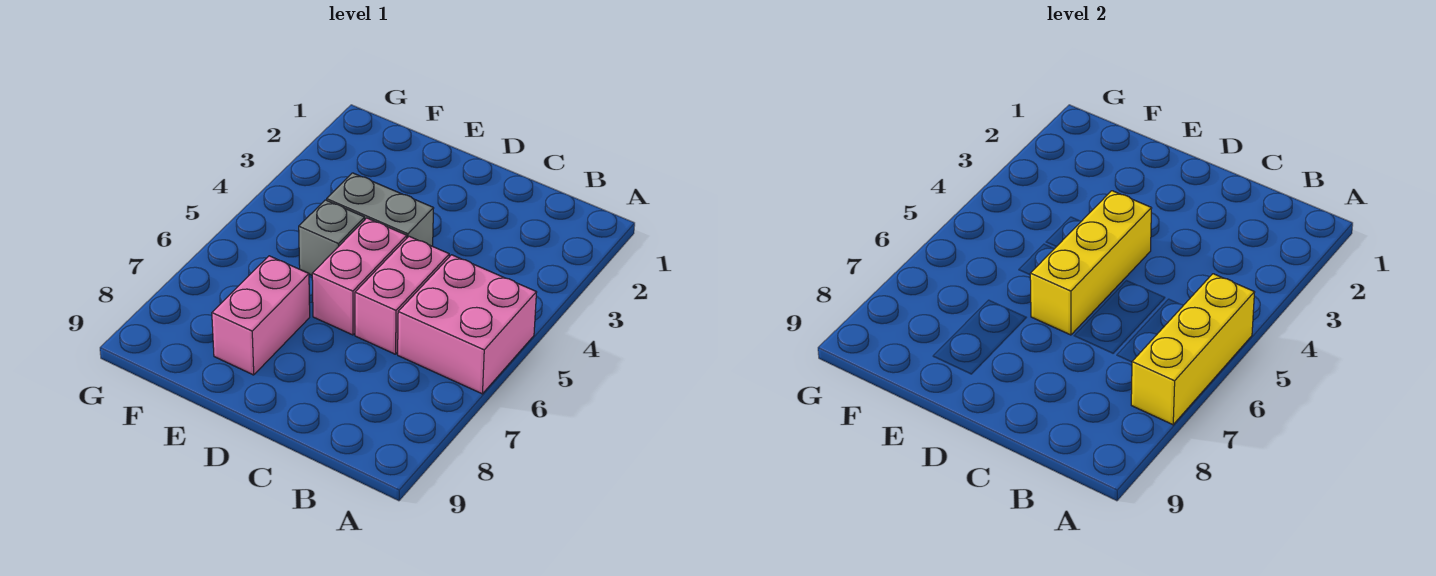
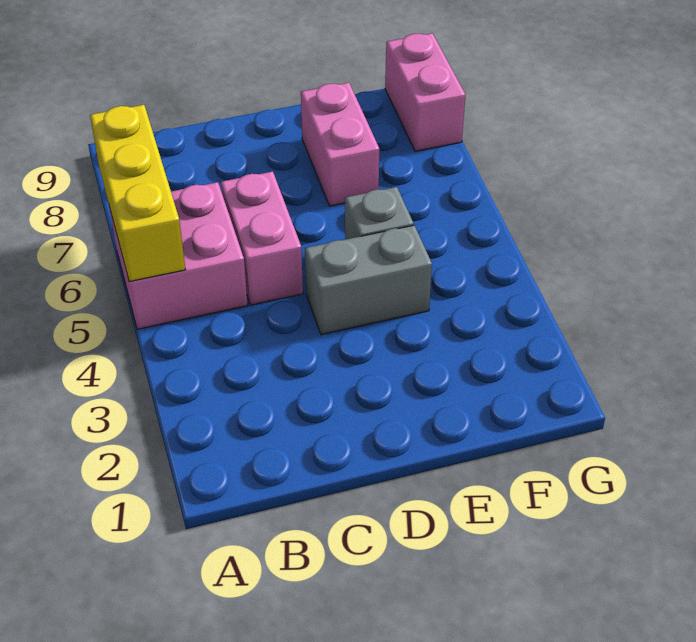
yellow brick D4:D6 level 2 -> none
pink brick D5:D6 level 1 -> pink brick G8:G9 level 1

